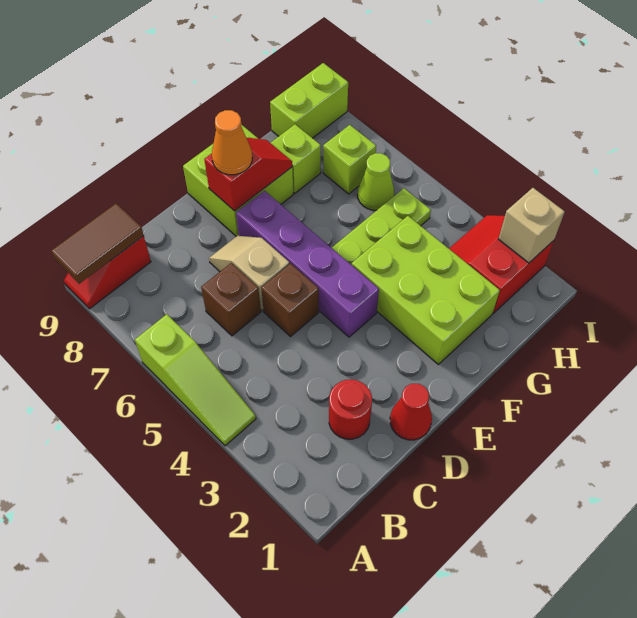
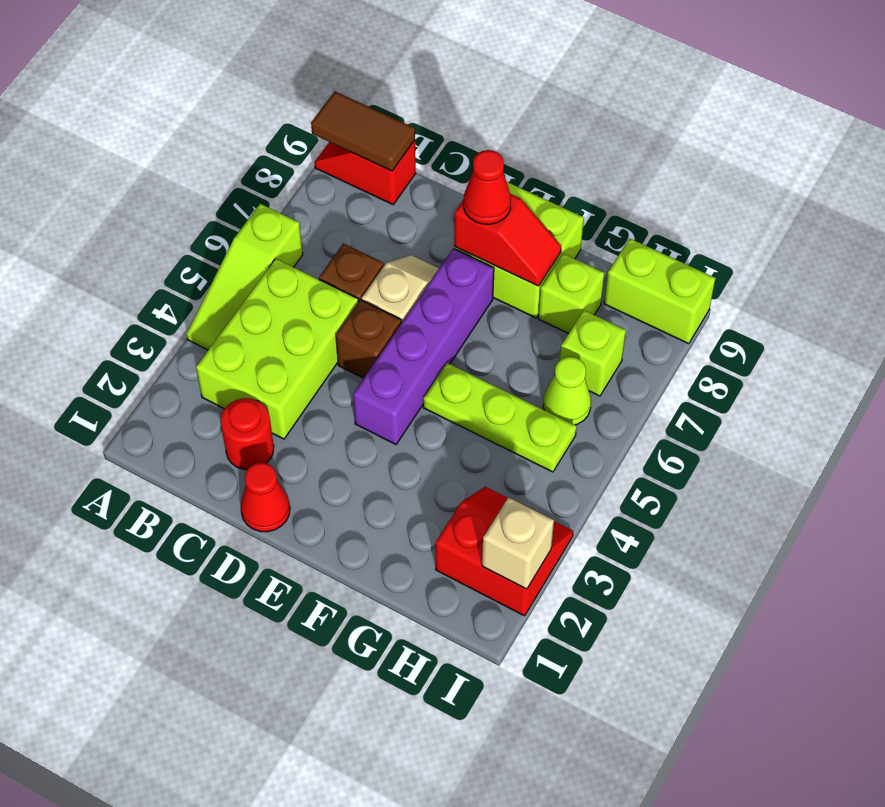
orange cone E8 level 3 -> red cone E8 level 3
lime brick F2:G4 level 1 -> lime brick B3:C5 level 1

